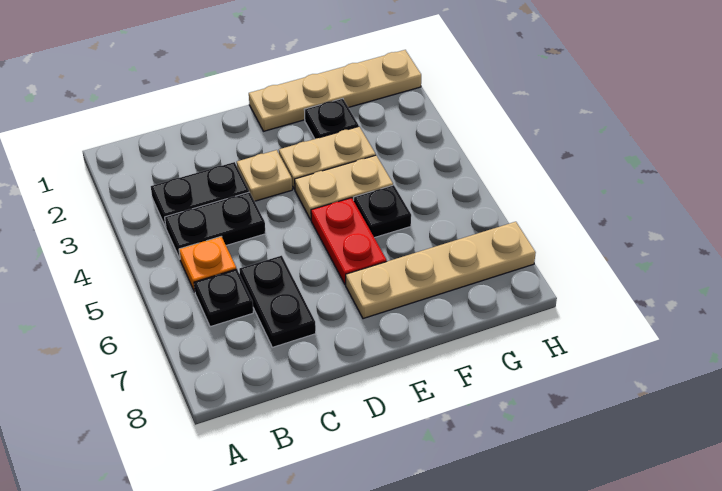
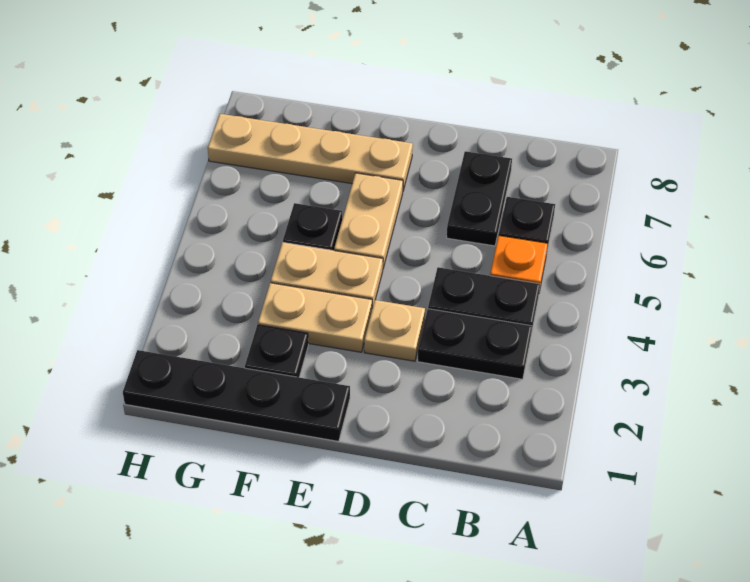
tan plate E1:H1 level 1 -> black plate E1:H1 level 1
red plate E5:E6 level 1 -> tan plate E5:E6 level 1

